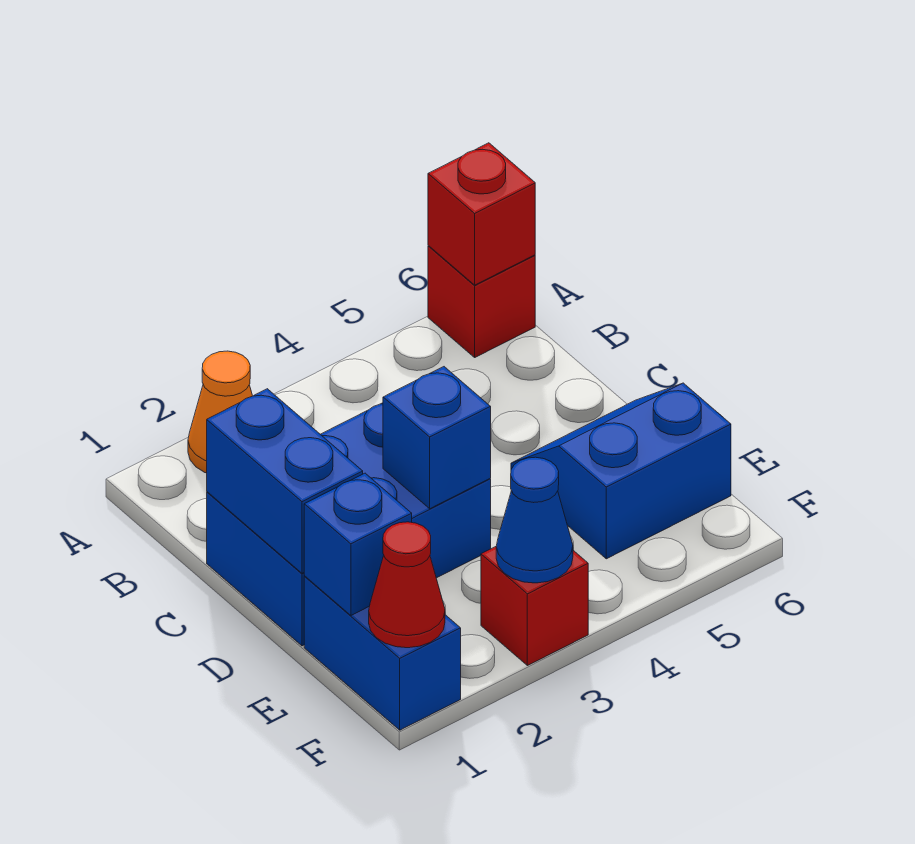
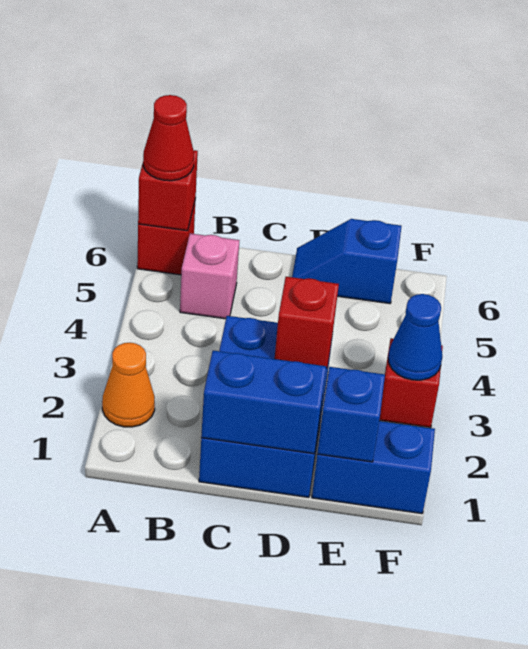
none -> pink brick B5 level 1
blue brick D3 level 2 -> red brick D3 level 2
blue slope D5:E6 level 1 top E -> blue slope D6:E6 level 1 top E
red cone F1 level 2 -> red cone A6 level 3

